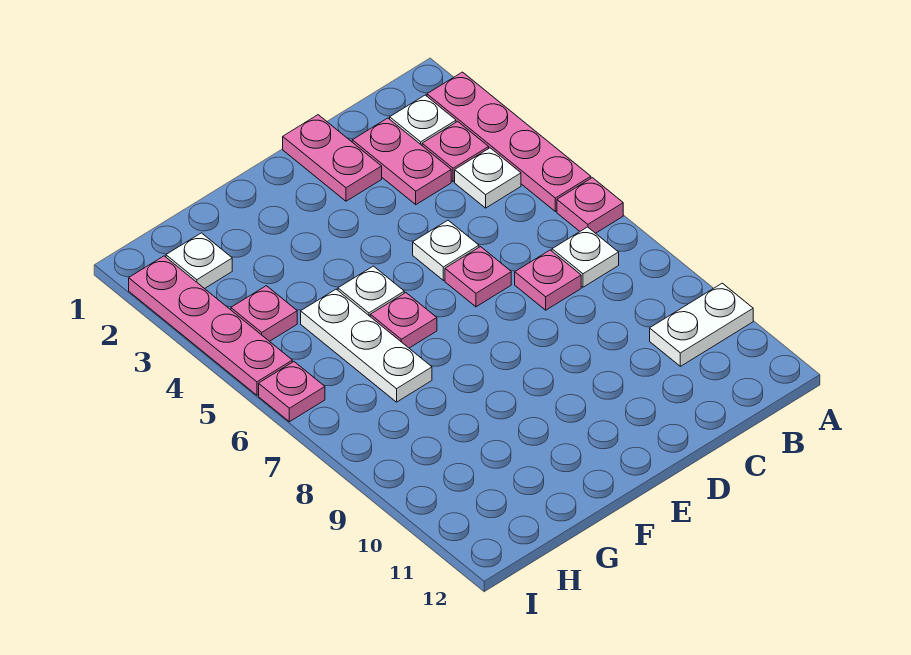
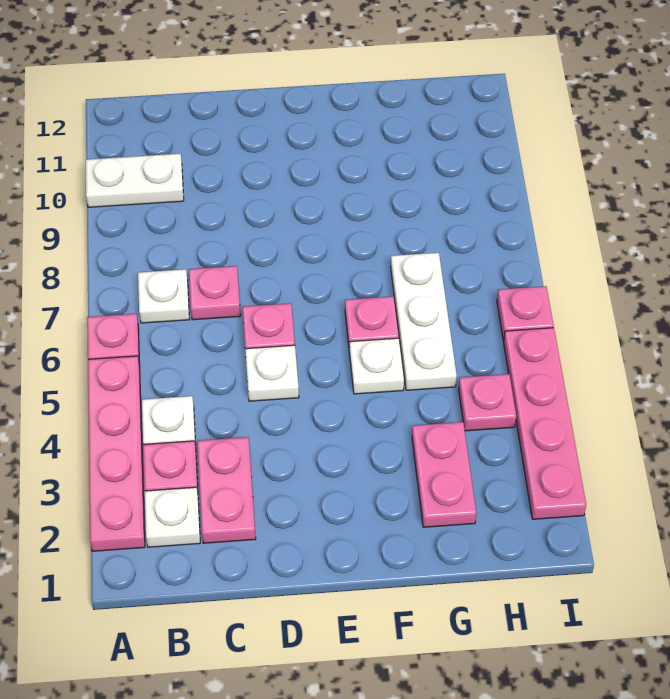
pink plate D1:D2 level 1 -> pink plate G2:G3 level 1
white plate H2 level 1 -> none

